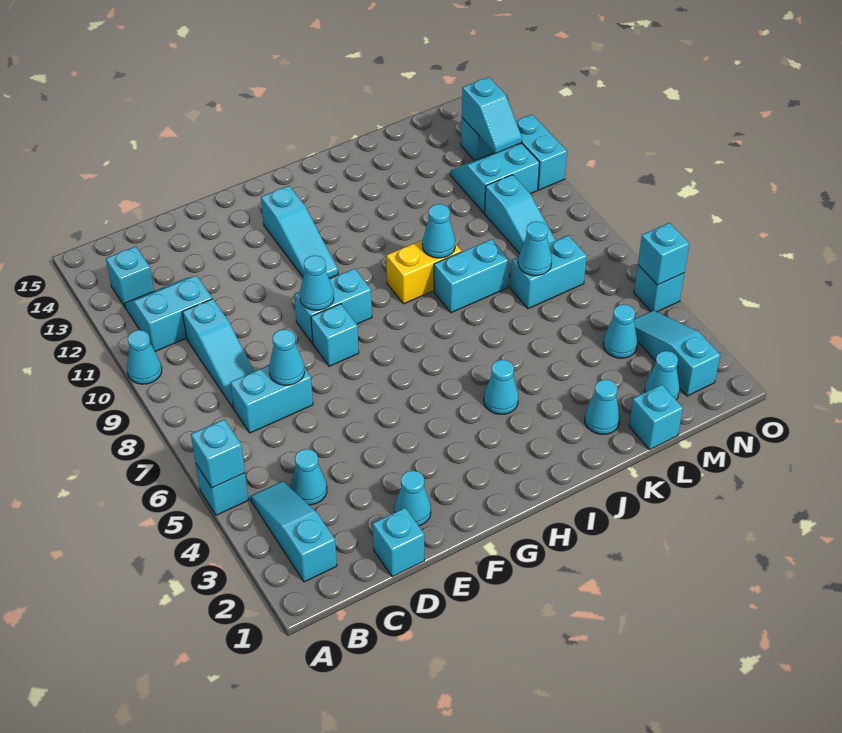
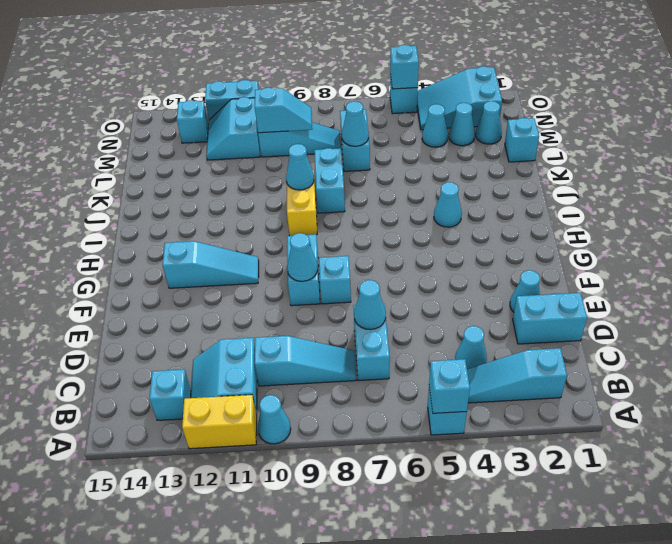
none -> yellow brick A11:A12 level 1
cyan brick D1 level 1 -> cyan brick D1:D2 level 1
cyan cone K2 level 1 -> cyan cone M3 level 1
cyan slope N2:N4 level 1 top 2 -> cyan slope N2:O4 level 1 top 2
cyan slope N12:N13 level 2 top 13 -> cyan slope M9:M10 level 2 top 10

